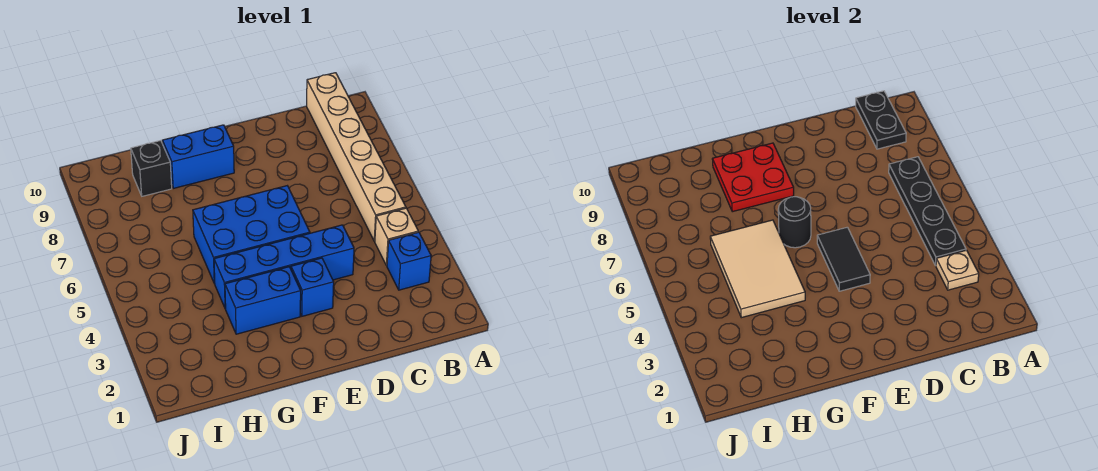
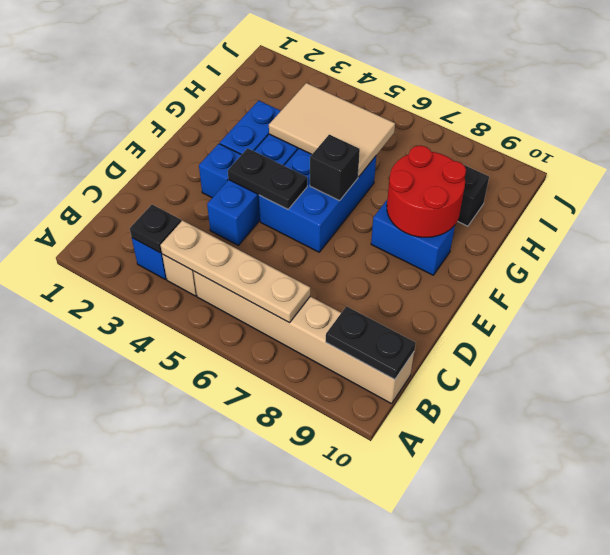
tan plate B3 level 2 -> black plate B3 level 2
black plate B4:B7 level 2 -> tan plate B4:B7 level 2
black tile E4:E5 level 2 -> black plate E4:E5 level 2
black round brick F6 level 2 -> black brick F6 level 2
red plate F8:G9 level 2 -> red round brick F8:G9 level 2
blue brick F9:G9 level 1 -> blue brick F8:F9 level 1

